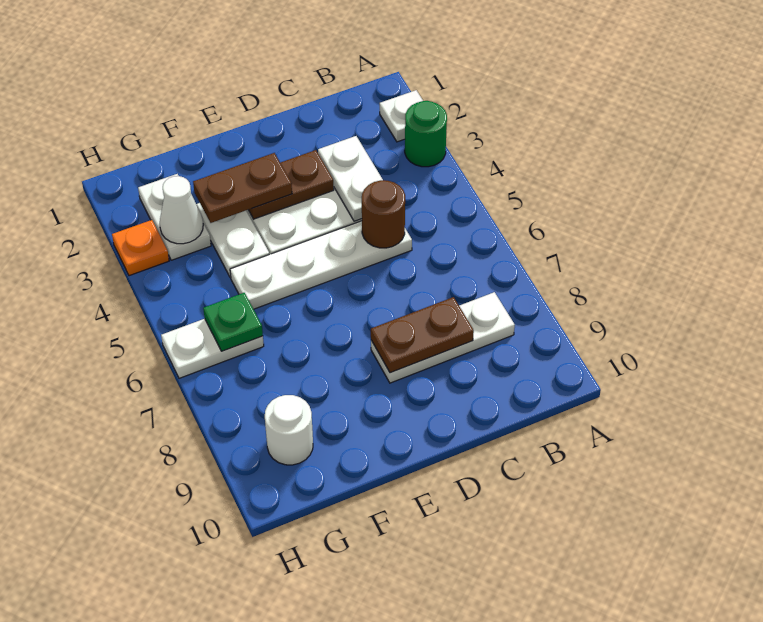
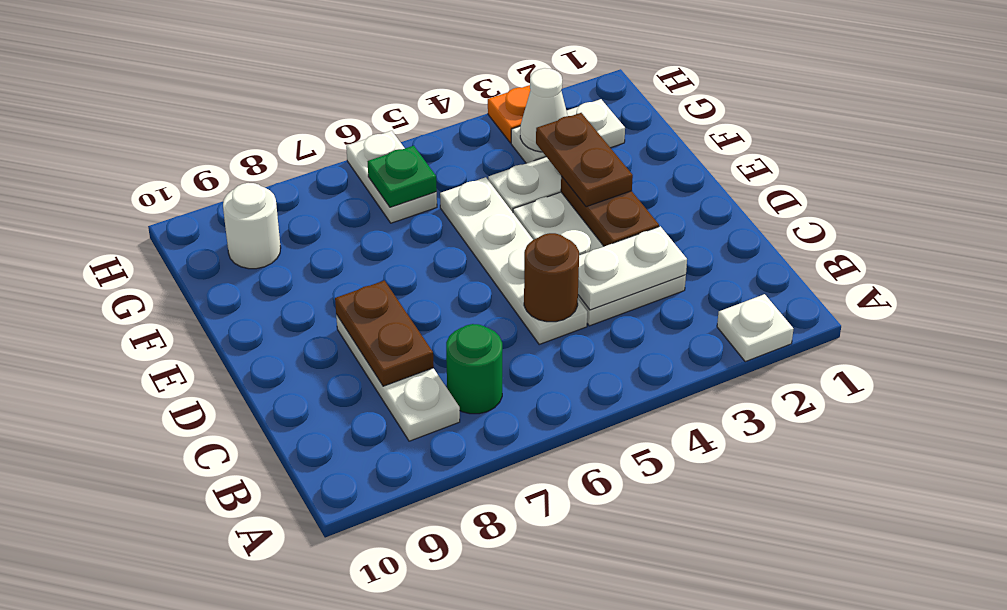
green round brick A3 level 1 -> green round brick B7 level 1

